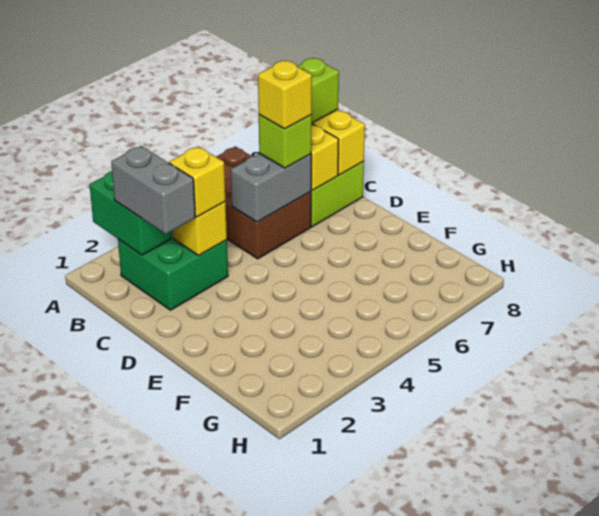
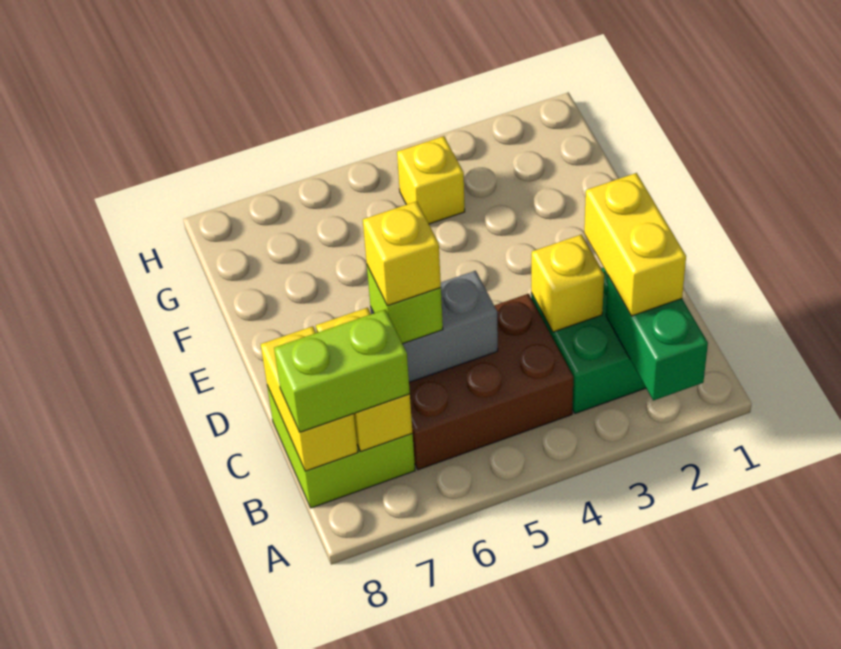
brown brick A5:C6 level 1 -> brown brick B4:C6 level 1
grey brick B2:C2 level 3 -> yellow brick B2:C2 level 3
yellow brick C3 level 3 -> yellow brick G4 level 1

